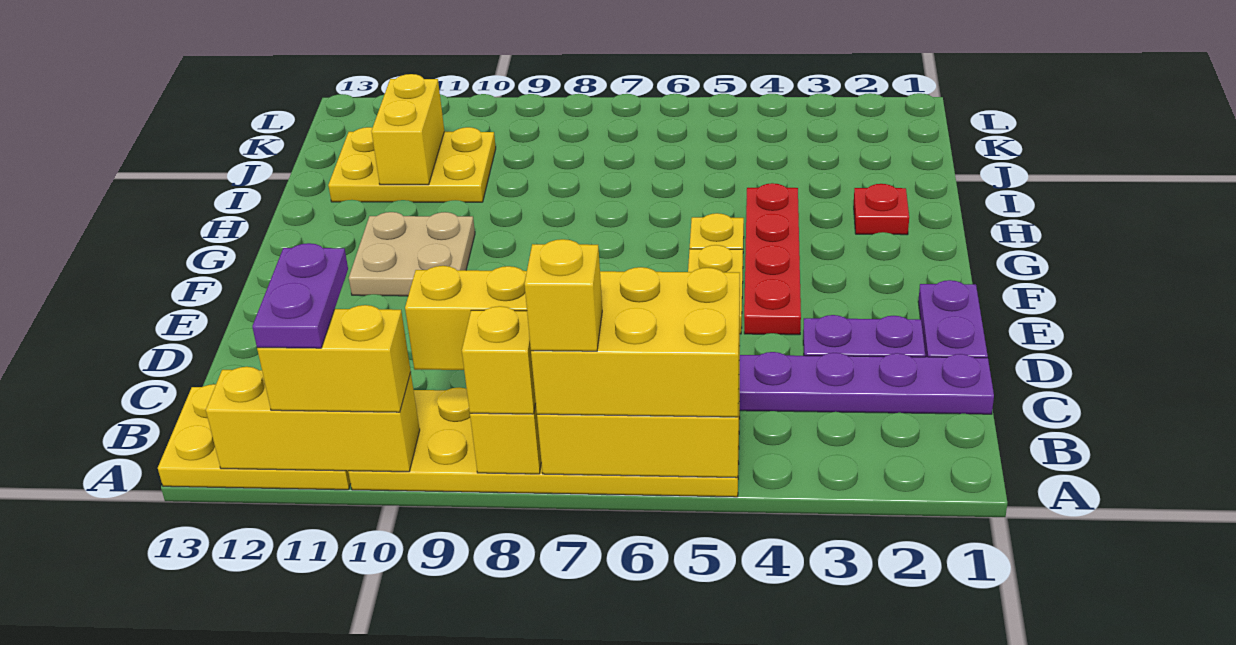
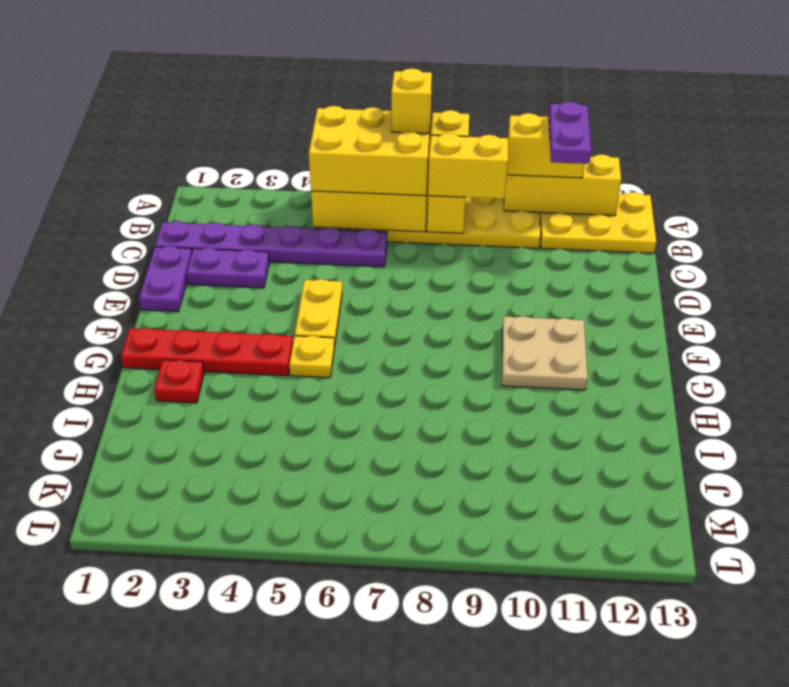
red plate E4:H4 level 1 -> red plate G1:G4 level 1
yellow plate I10:J12 level 1 -> none
yellow brick I11:J11 level 2 -> none

